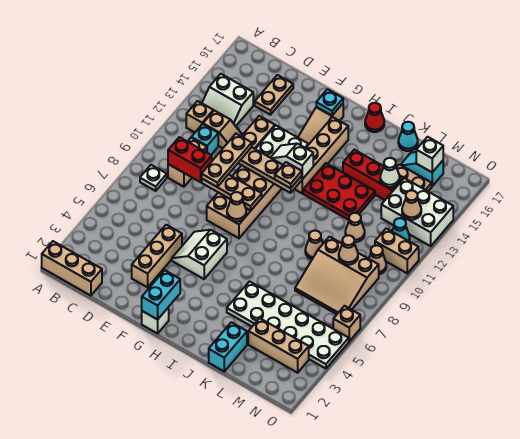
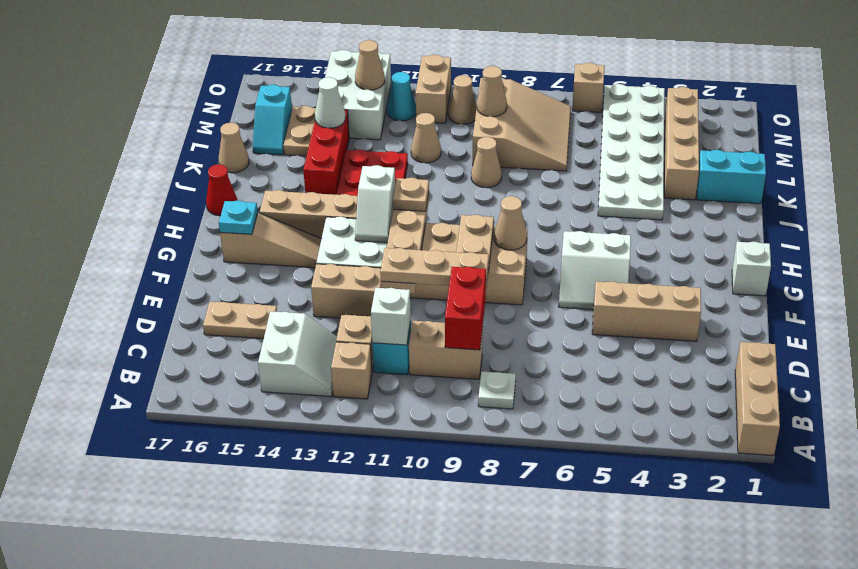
cyan brick G1:G2 level 2 -> none
cyan cone K17 level 1 -> tan cone K17 level 1
tan brick L3:N3 level 1 -> tan brick K3:N3 level 1
white brick M16 level 2 -> white brick C11 level 2

